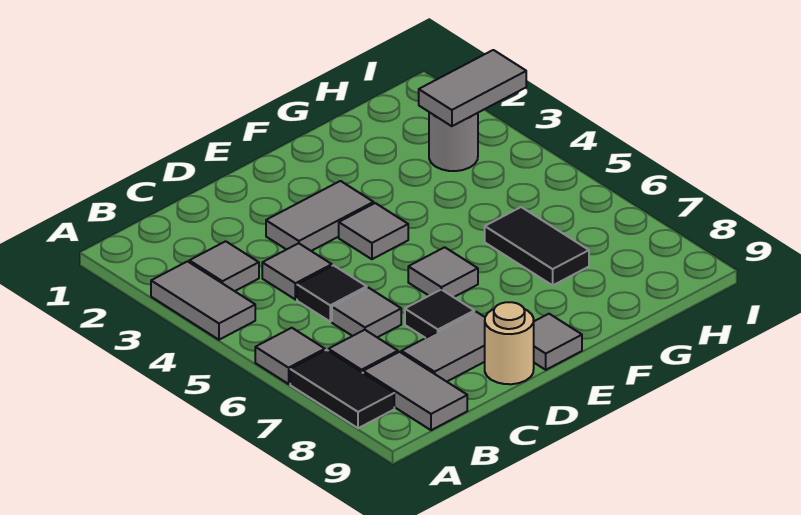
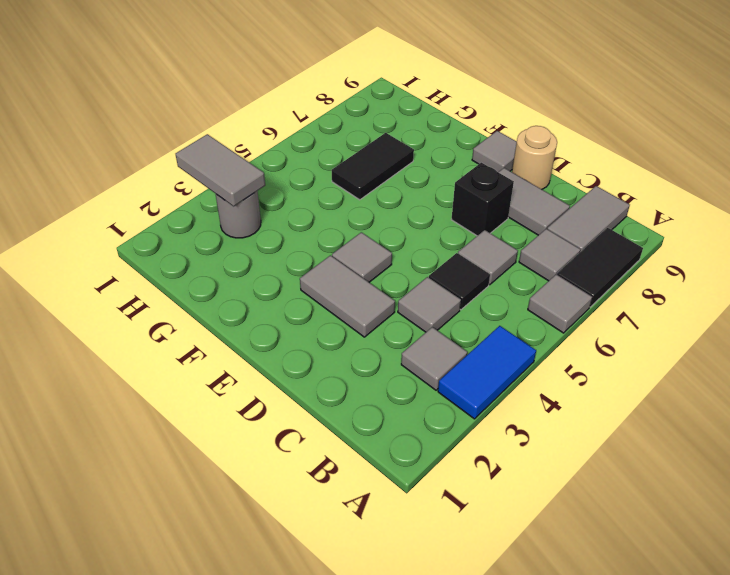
grey tile A3:A4 level 1 -> blue tile A3:A4 level 1
black tile D7 level 1 -> black brick D7 level 1
grey tile E6 level 1 -> none

